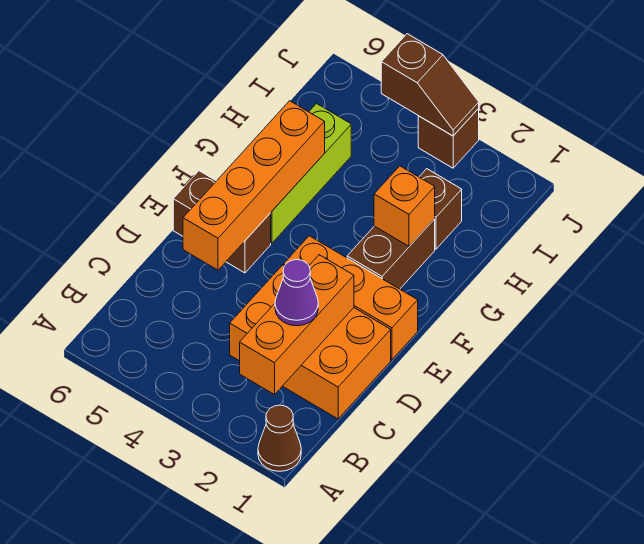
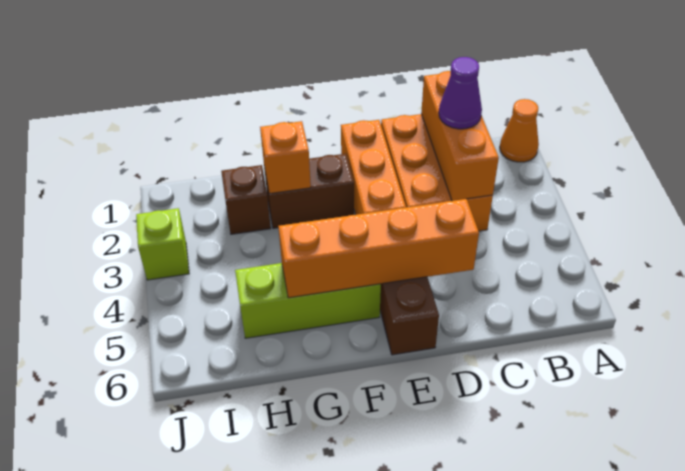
brown cone A1 level 1 -> orange cone A1 level 1
orange brick B2:D2 level 2 -> orange brick C1:C3 level 2
brown brick J3 level 1 -> lime brick J3 level 1
brown slope J3:J4 level 2 top 4 -> none

